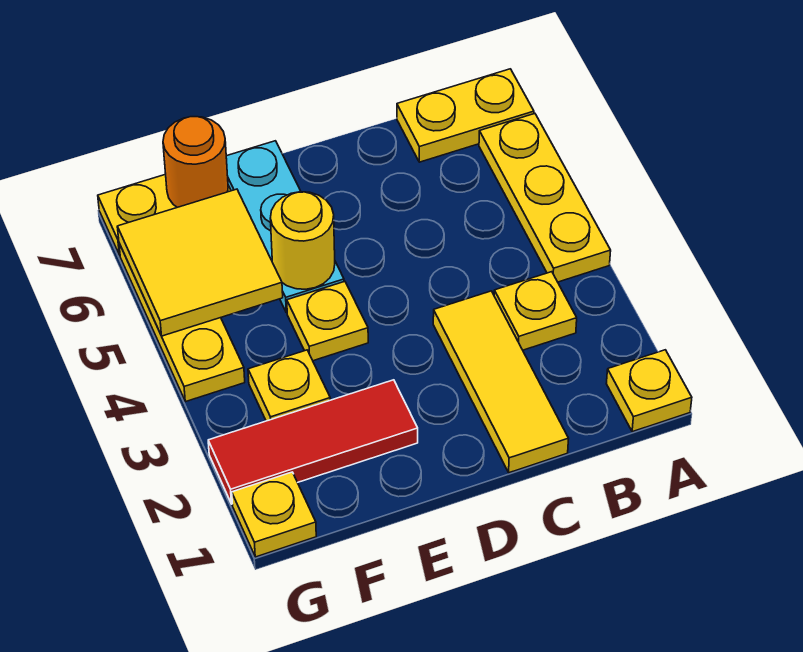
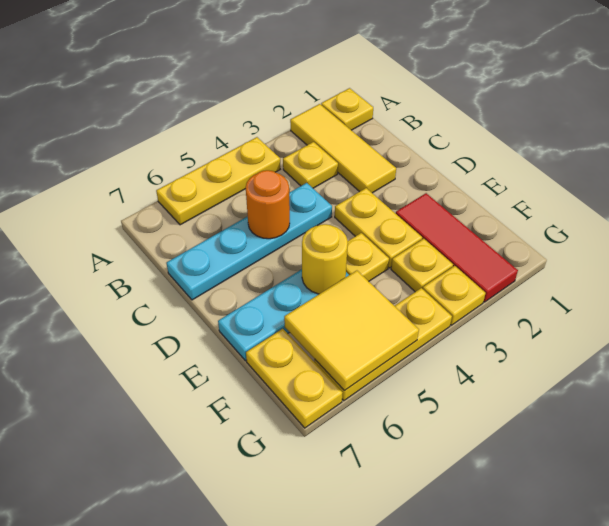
yellow plate A7:B7 level 1 -> yellow plate D3:E3 level 1
yellow tile C1:C3 level 1 -> yellow tile A2:C2 level 1
none -> cyan plate C4:C7 level 1
orange round brick F7 level 2 -> orange round brick C5 level 2
yellow plate G1 level 1 -> yellow plate G3 level 1

